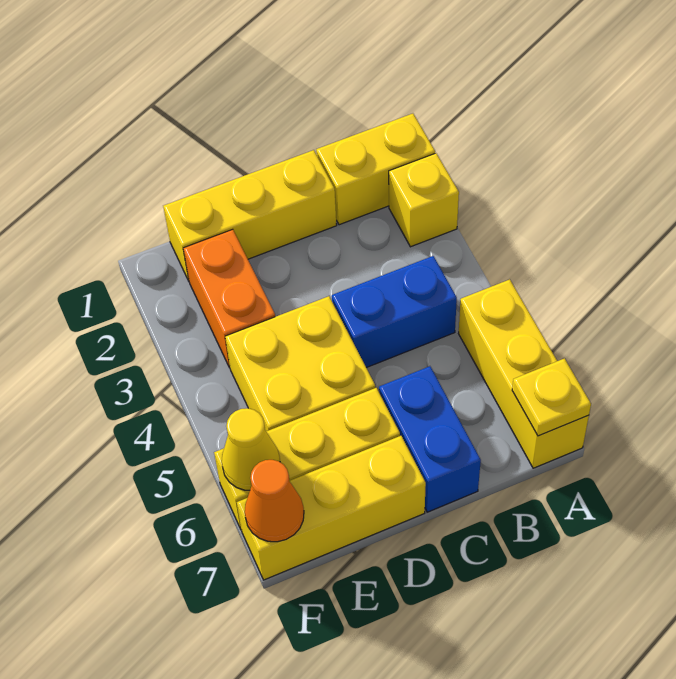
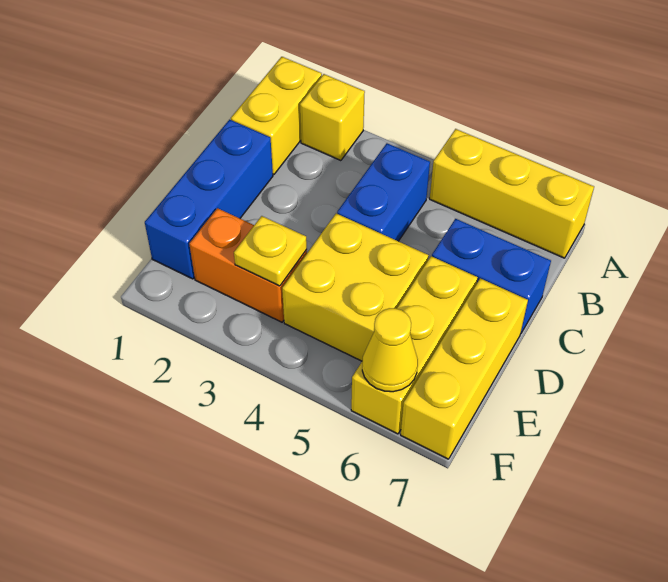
yellow plate A7 level 2 -> yellow plate E3 level 2
yellow brick C1:E1 level 1 -> blue brick C1:E1 level 1
orange cone F7 level 2 -> none

